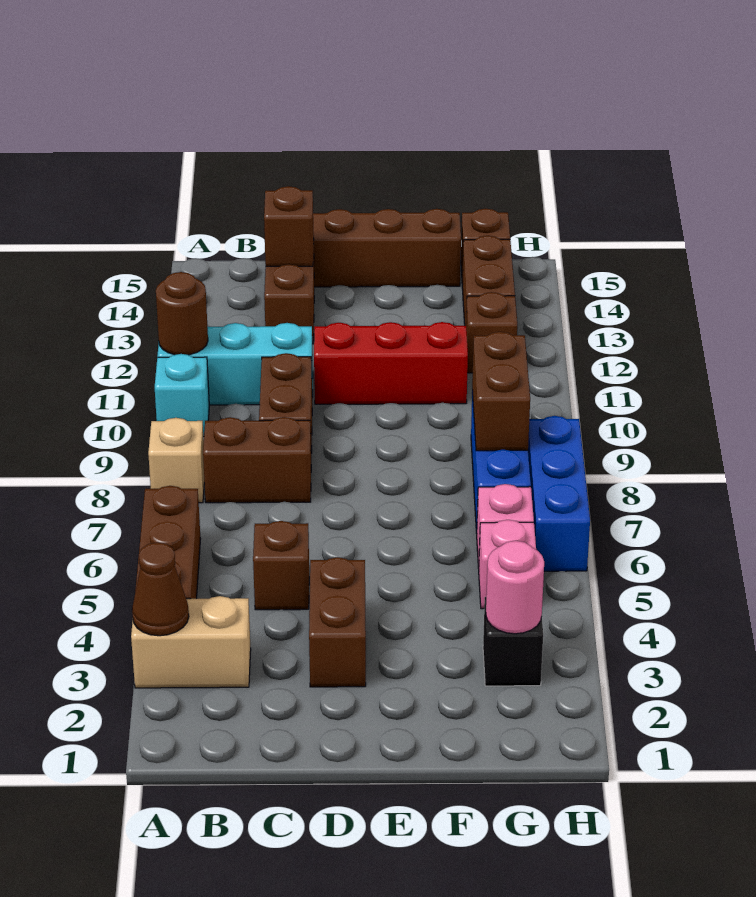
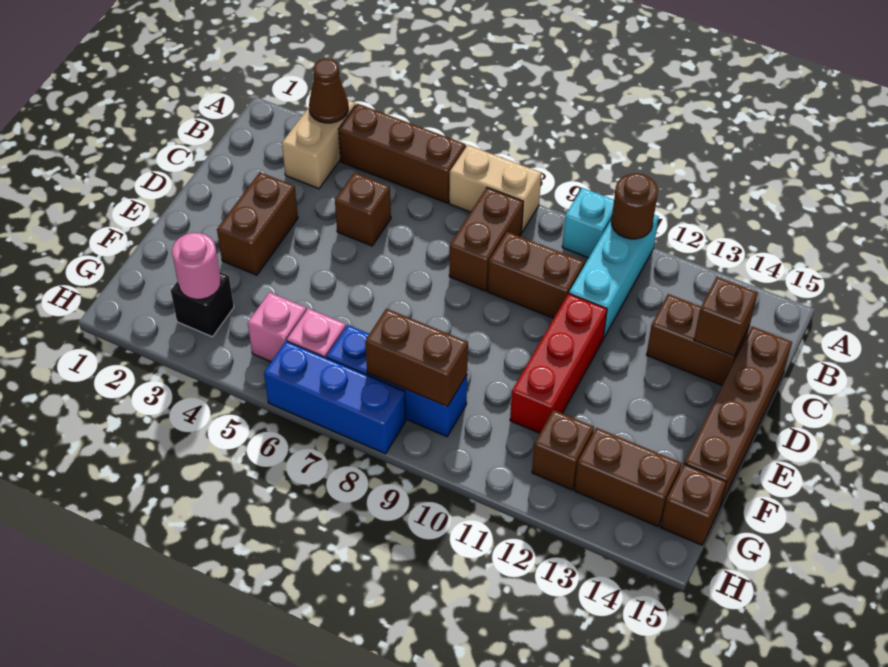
tan brick A8 level 1 -> tan brick A7:A8 level 1
brown brick D3:D4 level 1 -> brown brick D3:E3 level 1

